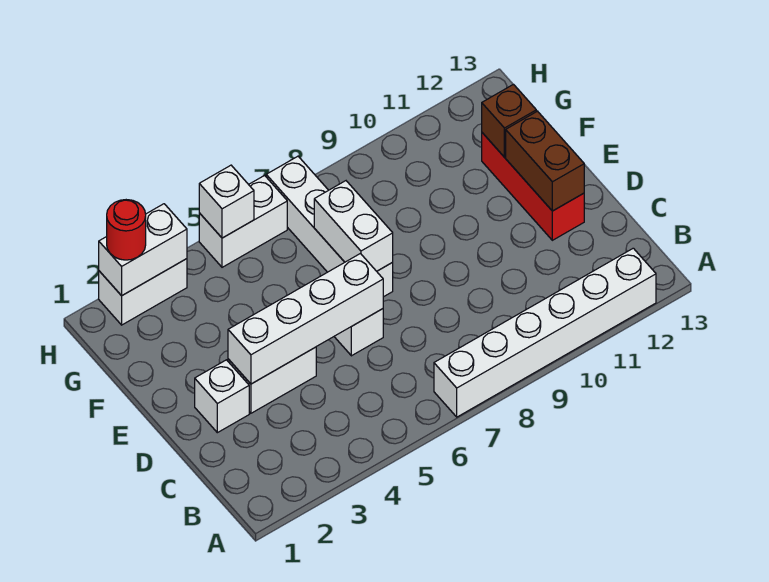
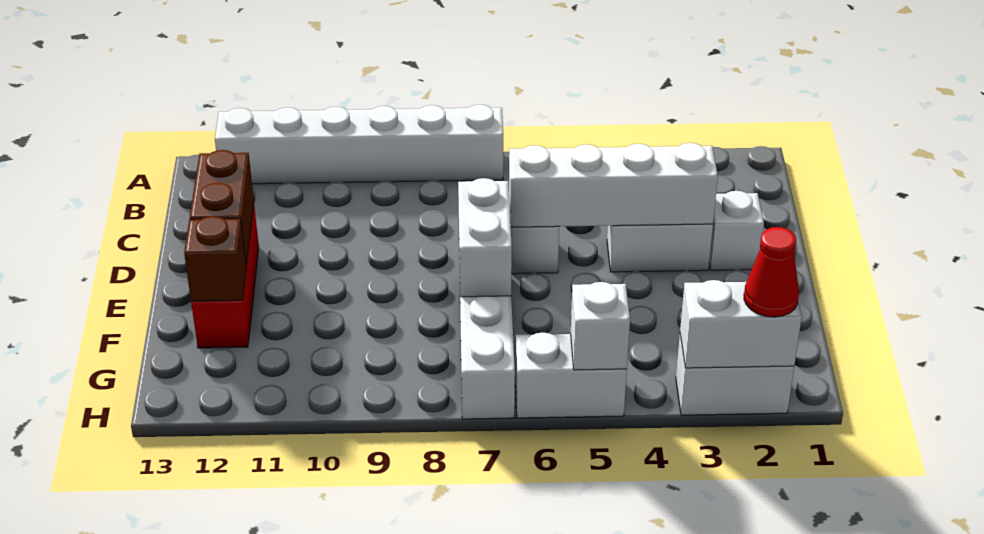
red round brick H2 level 3 -> red cone H2 level 3

